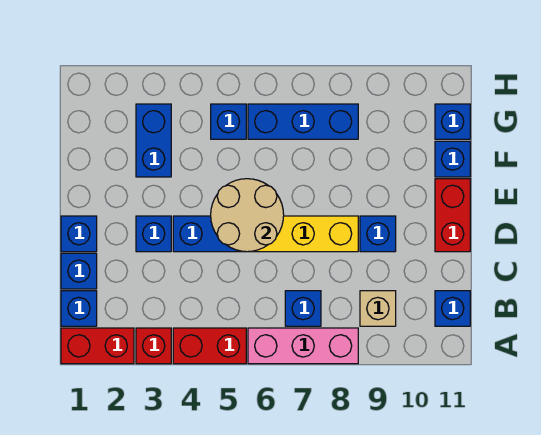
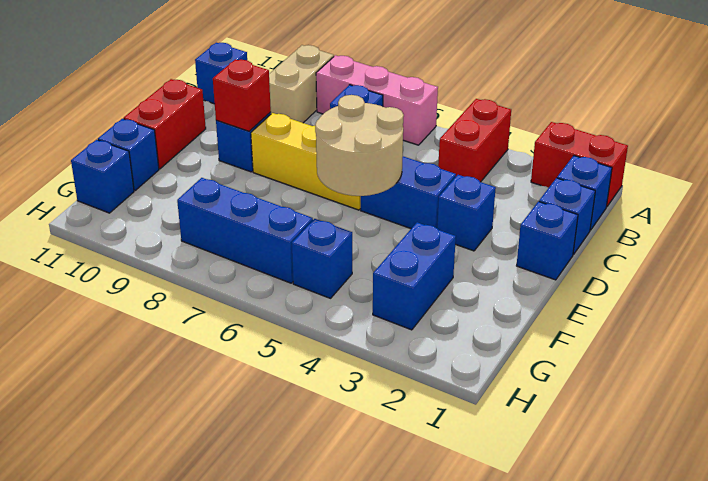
red brick A3 level 1 -> red brick D9 level 2
red brick A4:A5 level 1 -> red brick A4:B4 level 1
tan brick B9 level 1 -> tan brick A9:B9 level 1

